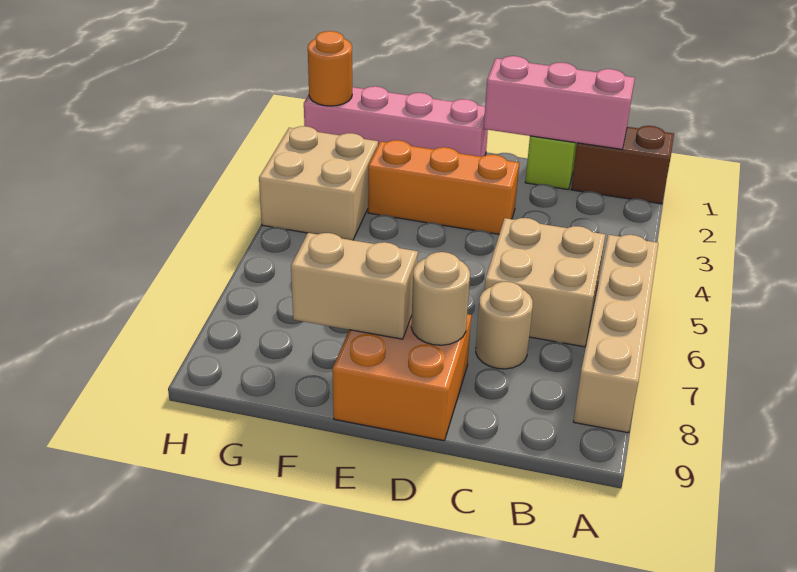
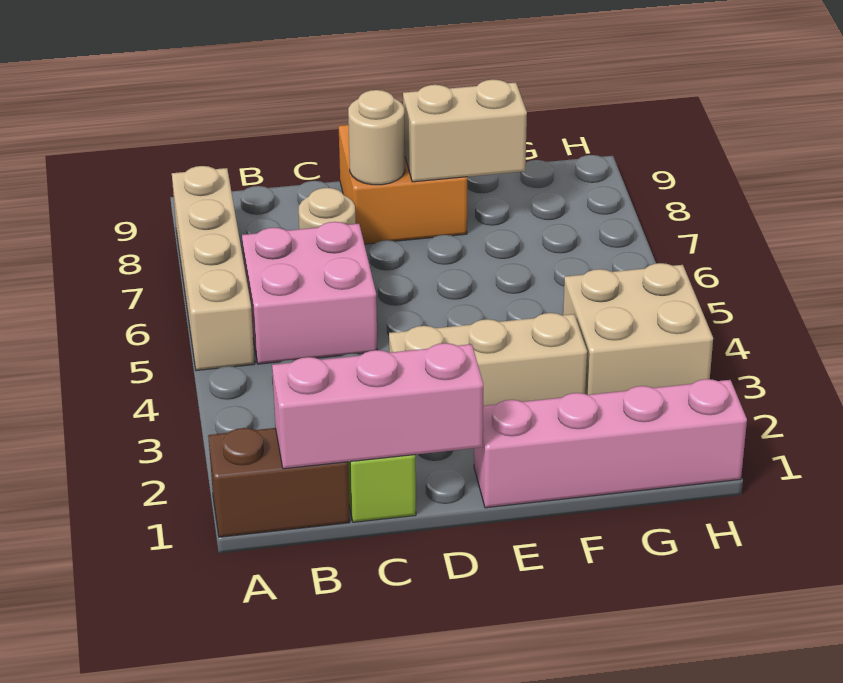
tan brick B5:C6 level 1 -> pink brick B5:C6 level 1
orange brick D3:F3 level 1 -> tan brick D3:F3 level 1
orange round brick H1 level 2 -> none

